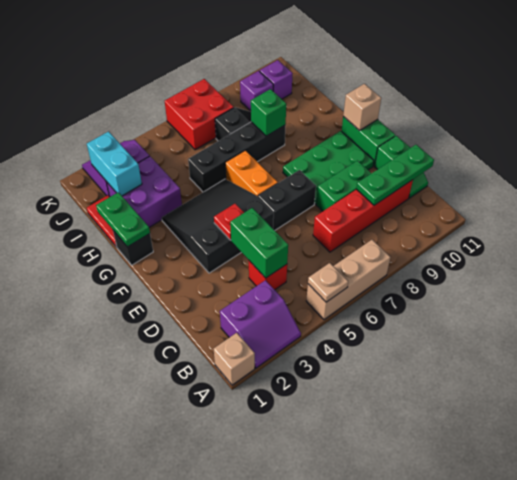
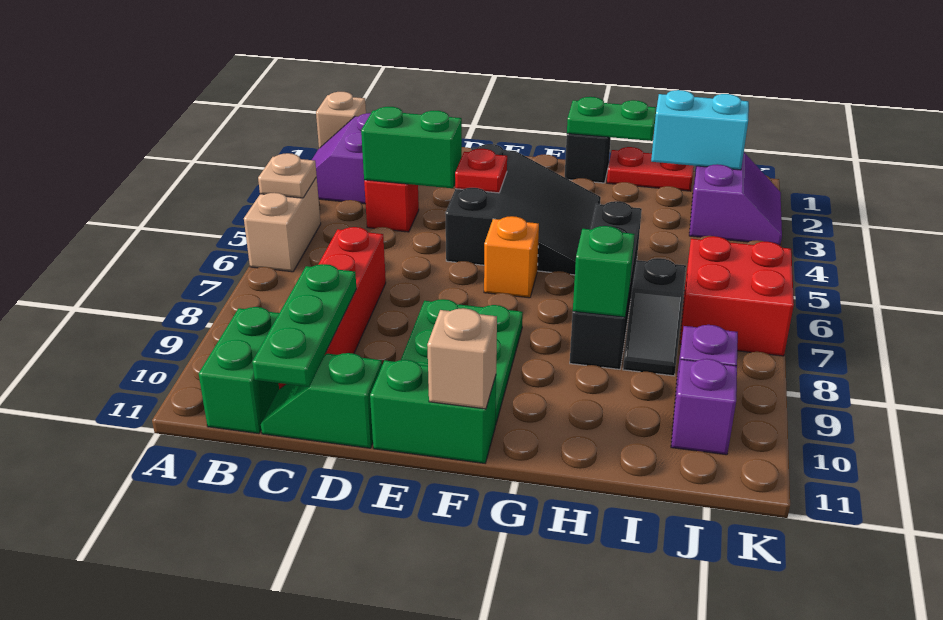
tan brick A5:A7 level 1 -> tan brick A5:A6 level 1
green brick D8:D9 level 1 -> green brick B10:B11 level 1
black brick E6:E7 level 1 -> none
orange brick F6:G6 level 1 -> orange brick F6 level 1
purple brick H2:I3 level 1 -> none

